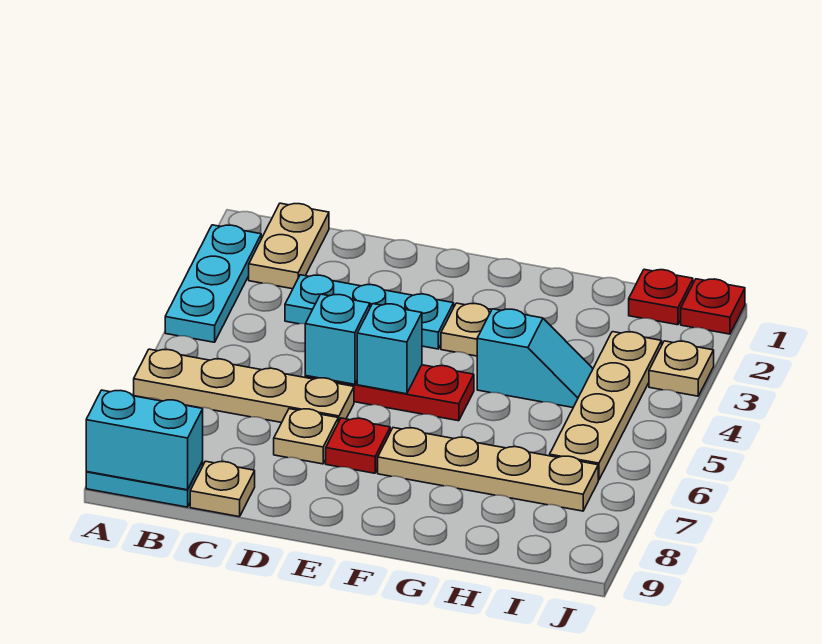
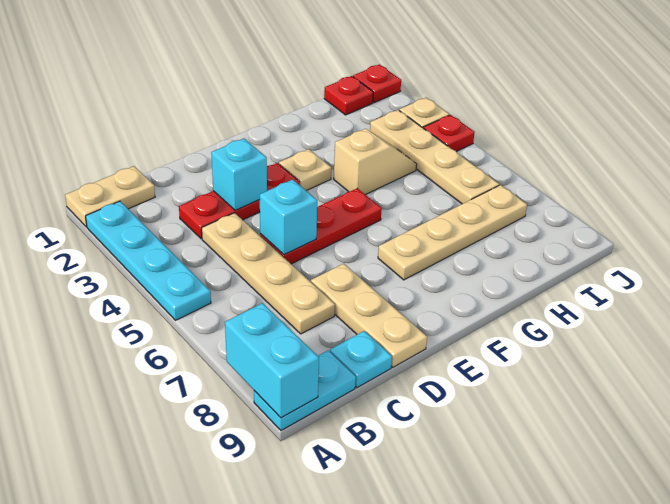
cyan plate A2:A4 level 1 -> cyan plate A2:A5 level 1
tan plate A6:D6 level 1 -> tan plate C4:C7 level 1
cyan brick A9:B9 level 2 -> cyan brick A8:A9 level 2
tan plate B1:B2 level 1 -> tan plate A1:B1 level 1
cyan plate C3:E3 level 1 -> red plate C3:E3 level 1
tan plate C9 level 1 -> cyan plate C9 level 1
tan plate D7 level 1 -> tan plate D7:D9 level 1
cyan brick E5 level 2 -> cyan brick D3 level 2
red plate E7 level 1 -> red plate J4 level 1
cyan slope G4:H4 level 1 top G -> tan slope G4:H4 level 1 top G

